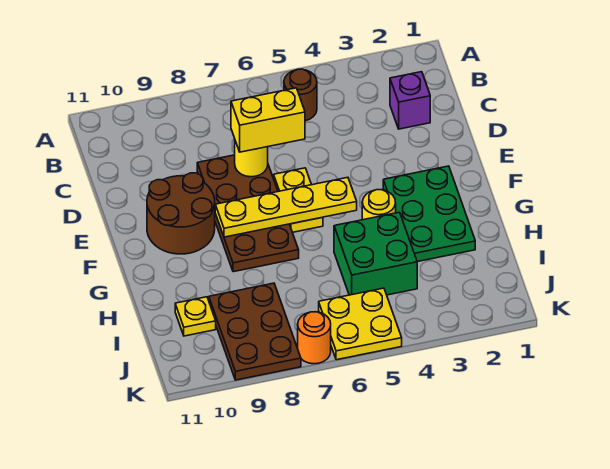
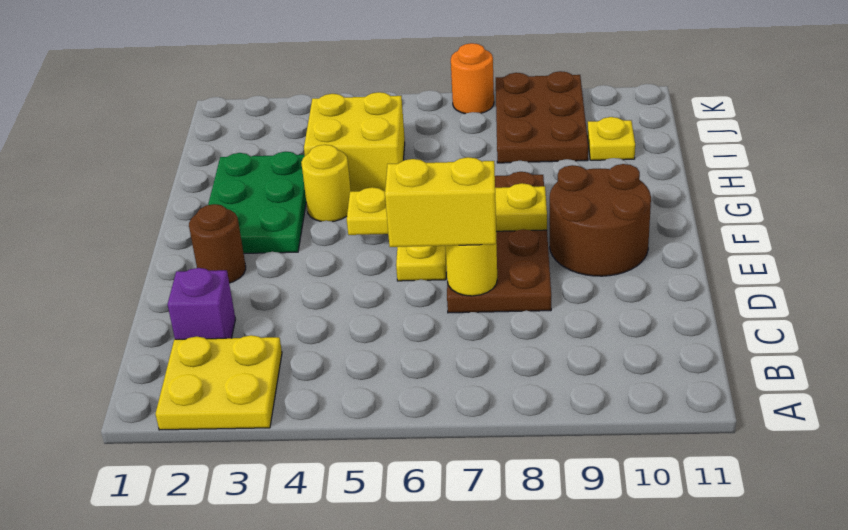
brown round brick B5 level 1 -> brown round brick E2 level 1
green brick H4:I5 level 1 -> yellow brick H4:I5 level 1
yellow plate J5:K6 level 1 -> yellow plate A2:B3 level 1

